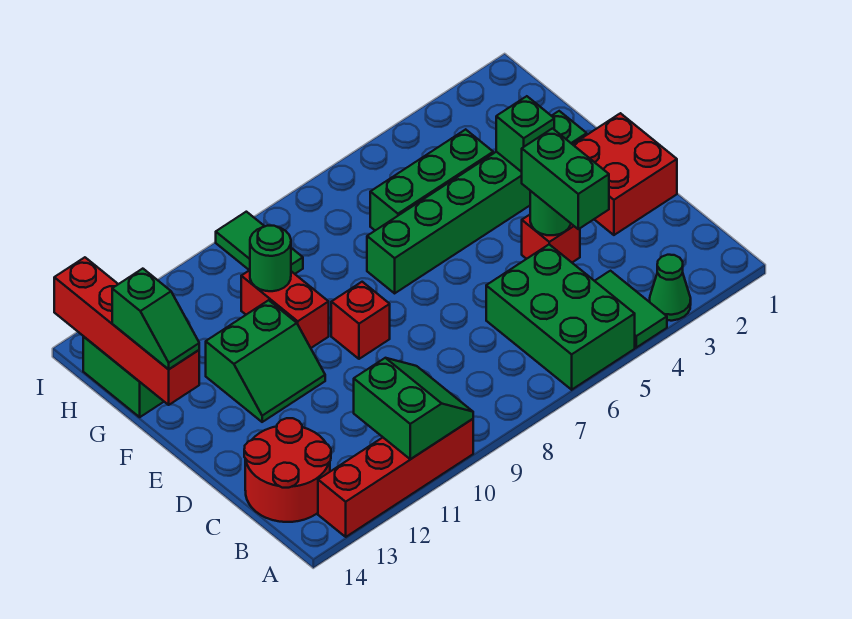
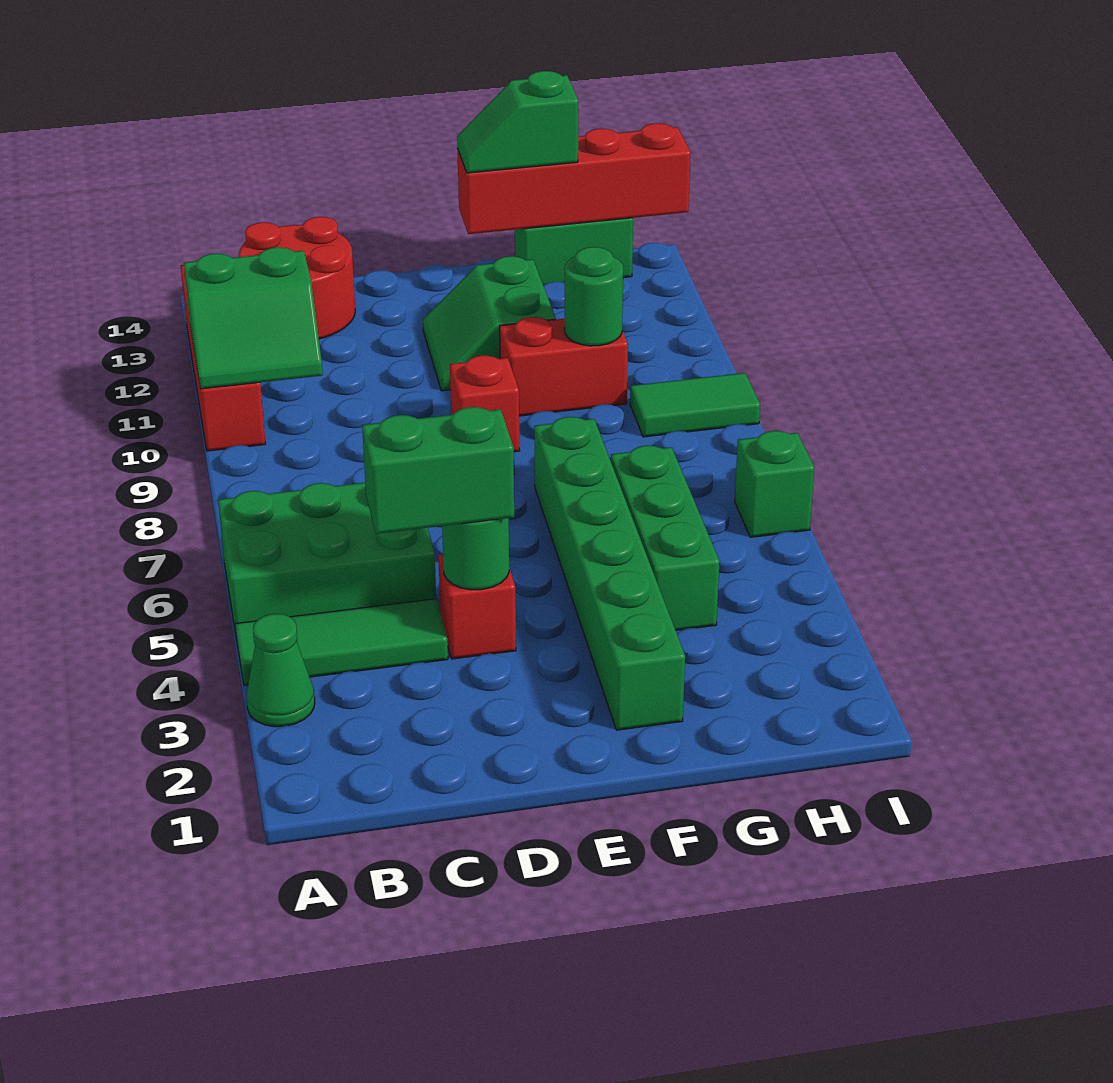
green tile A4:B4 level 1 -> green tile A4:C4 level 1
red brick D1:E2 level 1 -> none
green brick F3 level 2 -> green brick I6 level 1

